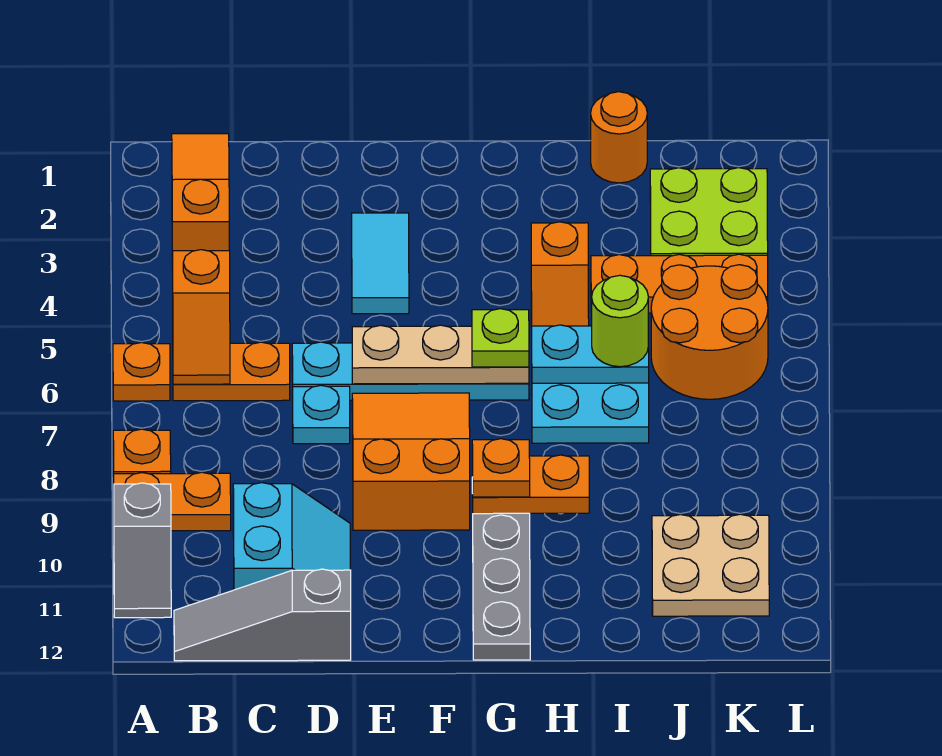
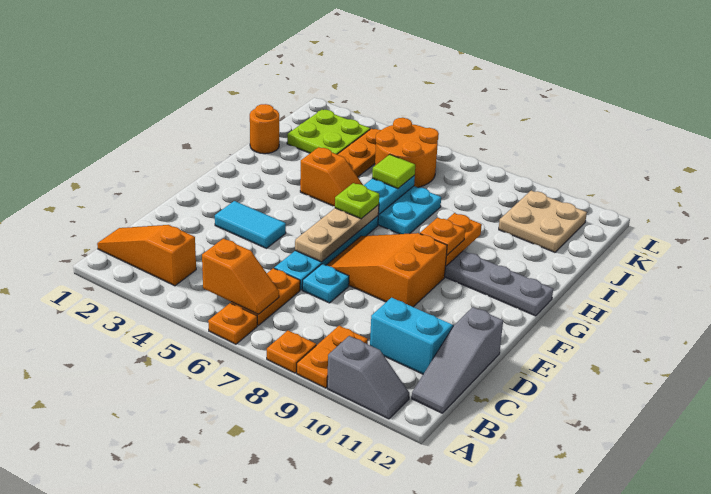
lime round brick I6 level 3 -> lime tile I6 level 3

